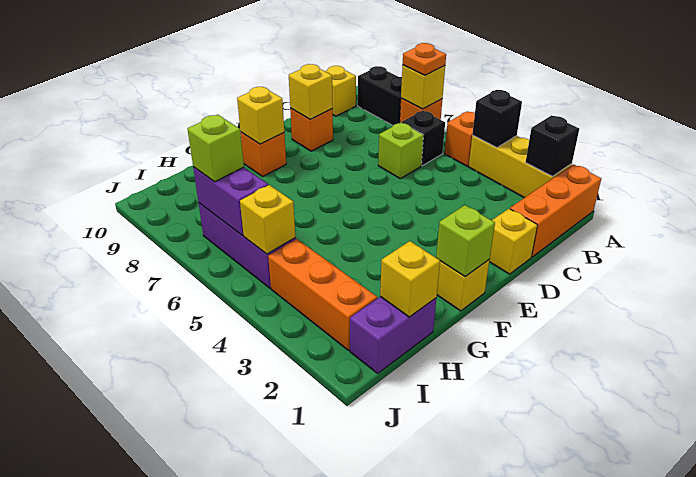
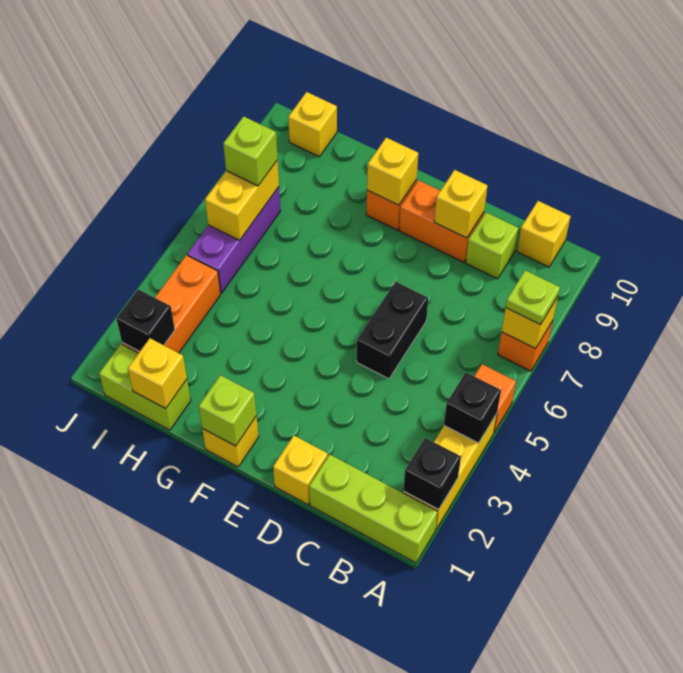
orange brick A1:C1 level 1 -> lime brick A1:C1 level 1
orange plate A7 level 3 -> lime plate A7 level 3
black brick A8:A9 level 1 -> black brick D5:D6 level 1
black brick B6 level 1 -> black brick I2 level 2
lime brick C6 level 1 -> lime brick C9 level 1
orange brick D9 level 1 -> orange brick D9:E9 level 1
purple brick H1:I1 level 1 -> lime brick H1:I1 level 1
yellow brick I5 level 2 -> yellow brick I10 level 1
purple brick I6:I7 level 2 -> yellow brick I6:I7 level 2

